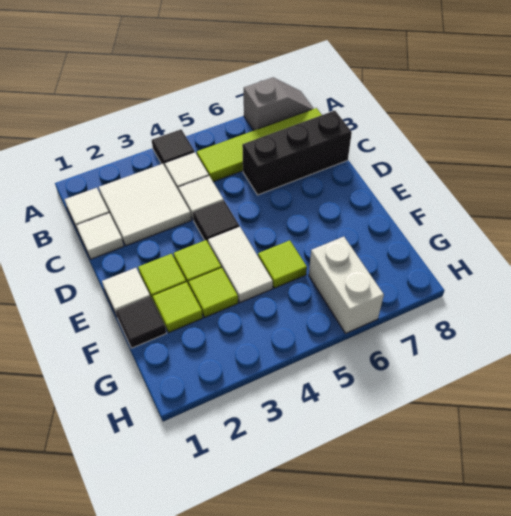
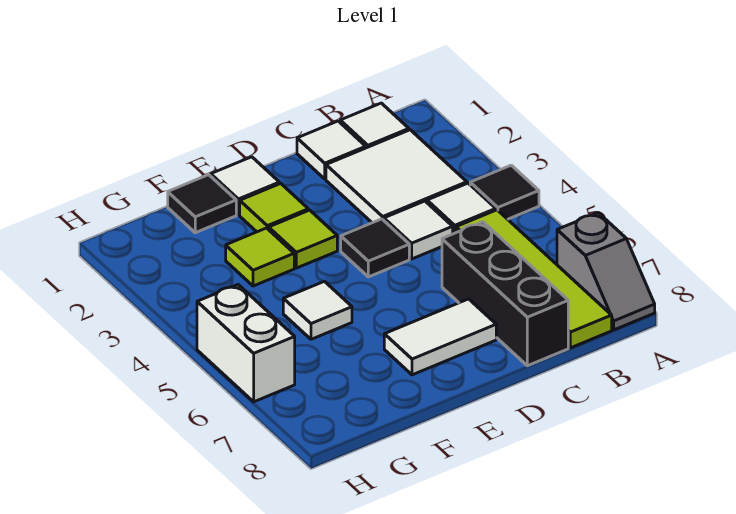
white tile E4:F4 level 1 -> white tile D7:E7 level 1
lime tile F2 level 1 -> none
lime tile F5 level 1 -> white tile F5 level 1
white brick G6:H6 level 1 -> white brick H5:H6 level 1

